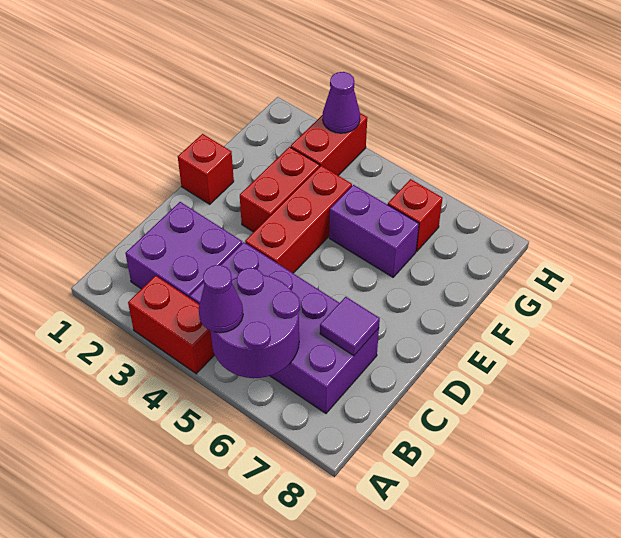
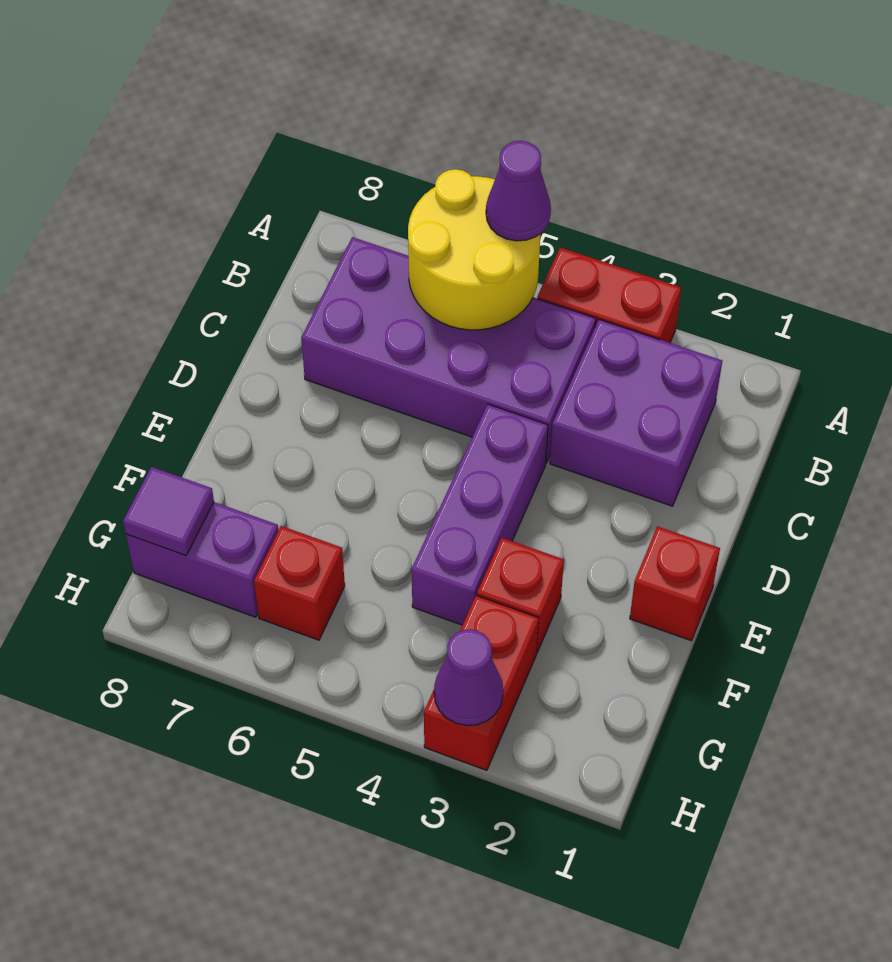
purple round brick A5:B6 level 2 -> yellow round brick A5:B6 level 2
purple tile C7 level 2 -> purple tile G8 level 2
red brick D4:F4 level 1 -> purple brick D4:F4 level 1
red brick E3:F3 level 1 -> red brick F3 level 1
purple brick F5:F6 level 1 -> purple brick G7:G8 level 1

